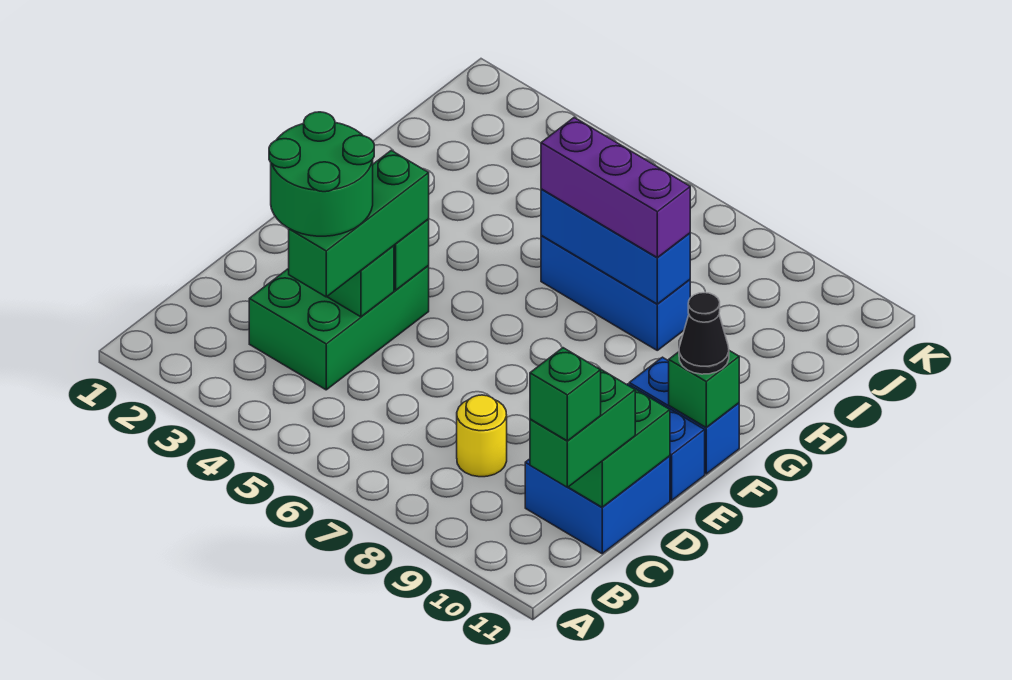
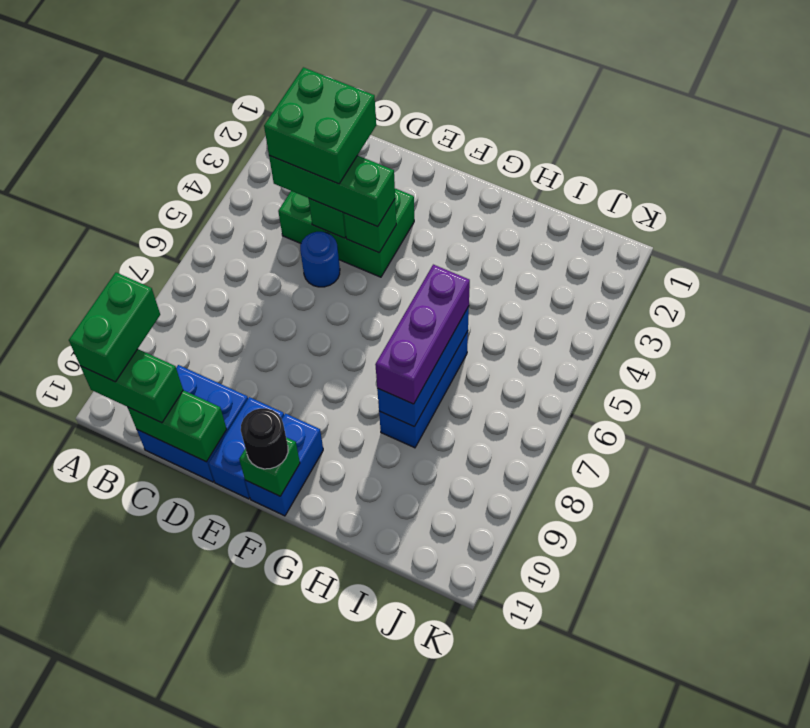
green brick B11 level 4 -> green brick B10:B11 level 4
green round brick C3:D4 level 4 -> green brick C3:D4 level 4
yellow round brick C8 level 1 -> none
none -> blue round brick D5 level 1
black cone F11 level 3 -> black round brick F11 level 3

